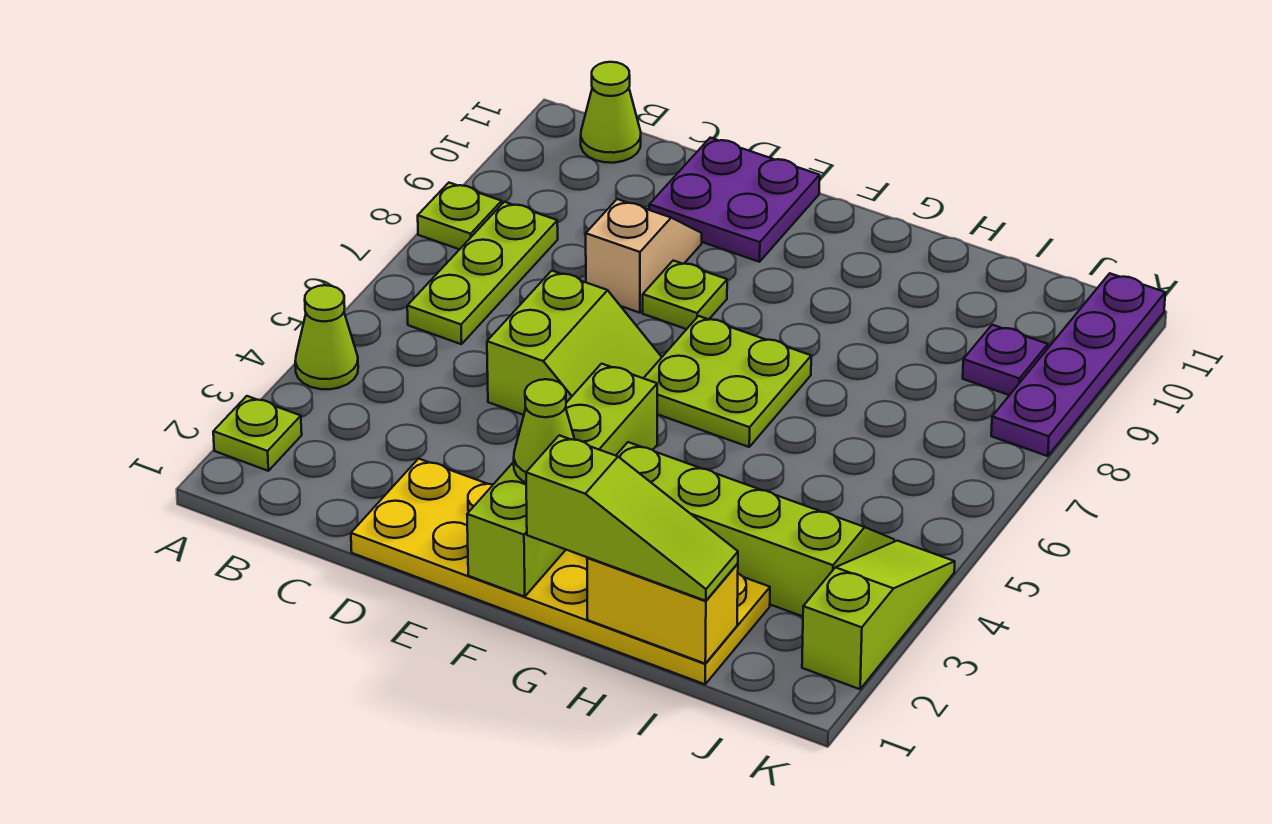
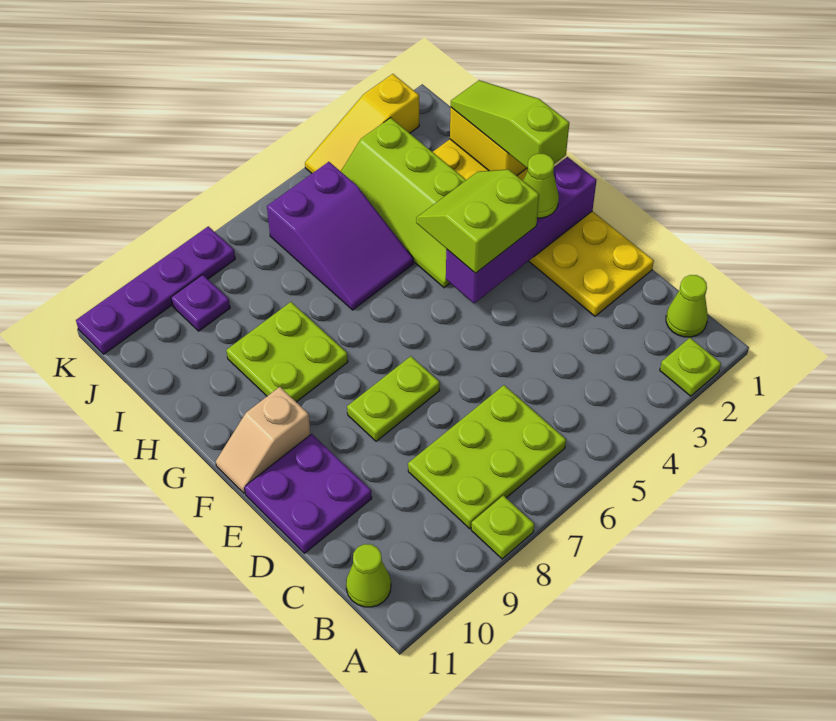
lime cone A4 level 1 -> lime cone B1 level 1
lime plate B6:B8 level 1 -> lime plate B6:C8 level 1
lime slope D5:E6 level 1 top D -> lime slope F3:G4 level 3 top F
tan slope D8:D9 level 1 top 8 -> tan slope F10:F11 level 1 top 10
lime plate E8 level 1 -> lime plate E7:E8 level 1
lime brick F1:F4 level 2 -> purple brick F1:F4 level 2
lime plate F6:G7 level 1 -> lime plate G8:H9 level 1
none -> purple slope H5:J6 level 1 top J
lime slope K2:K4 level 1 top 2 -> yellow slope K2:K4 level 1 top 2

